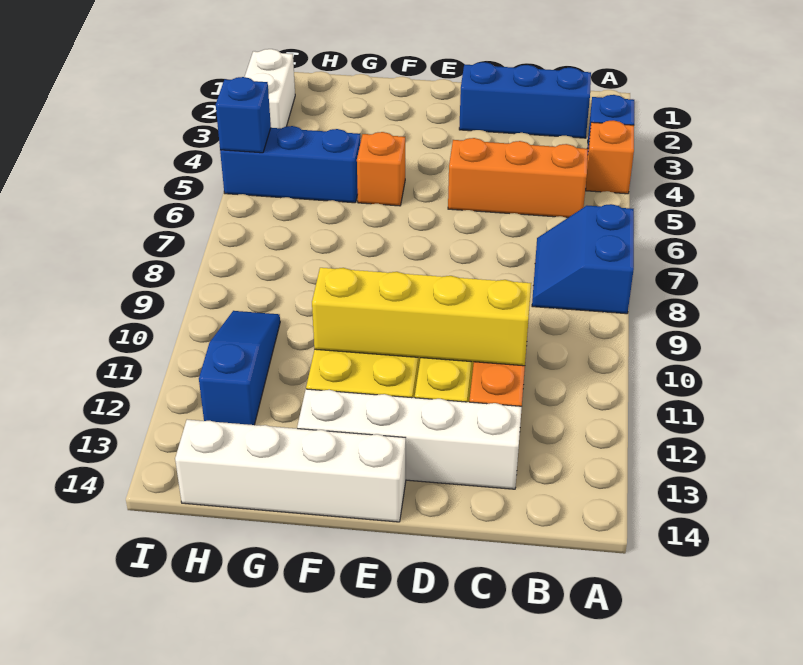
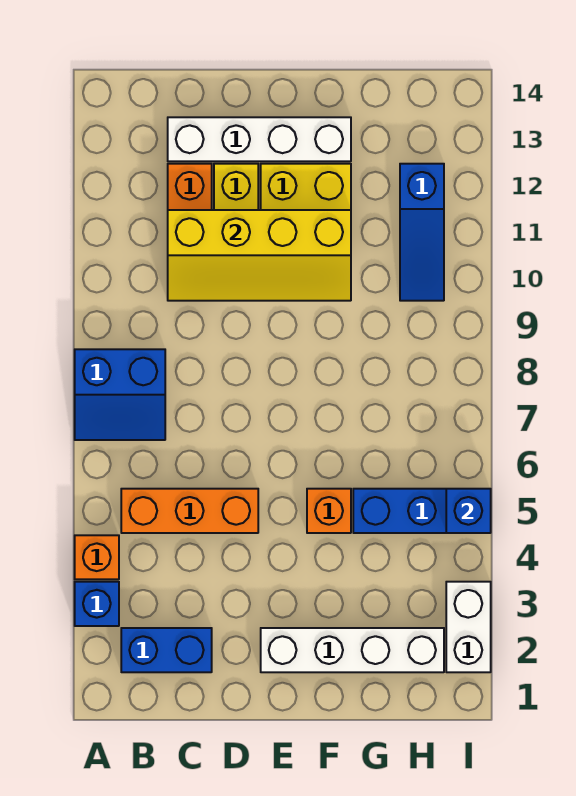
blue slope A7:B8 level 1 top A -> blue slope A7:B8 level 1 top 8
blue brick B2:D2 level 1 -> blue brick B2:C2 level 1
white brick E14:H14 level 1 -> white brick E2:H2 level 1

